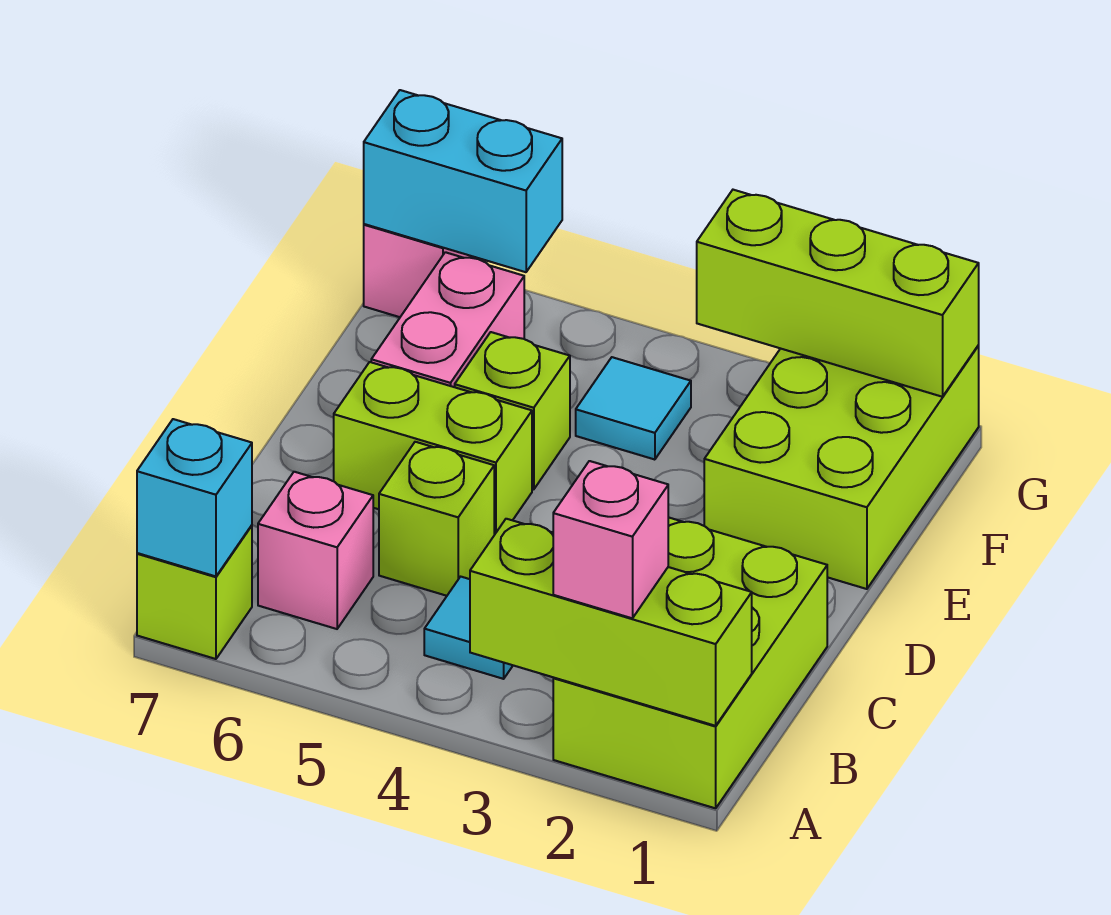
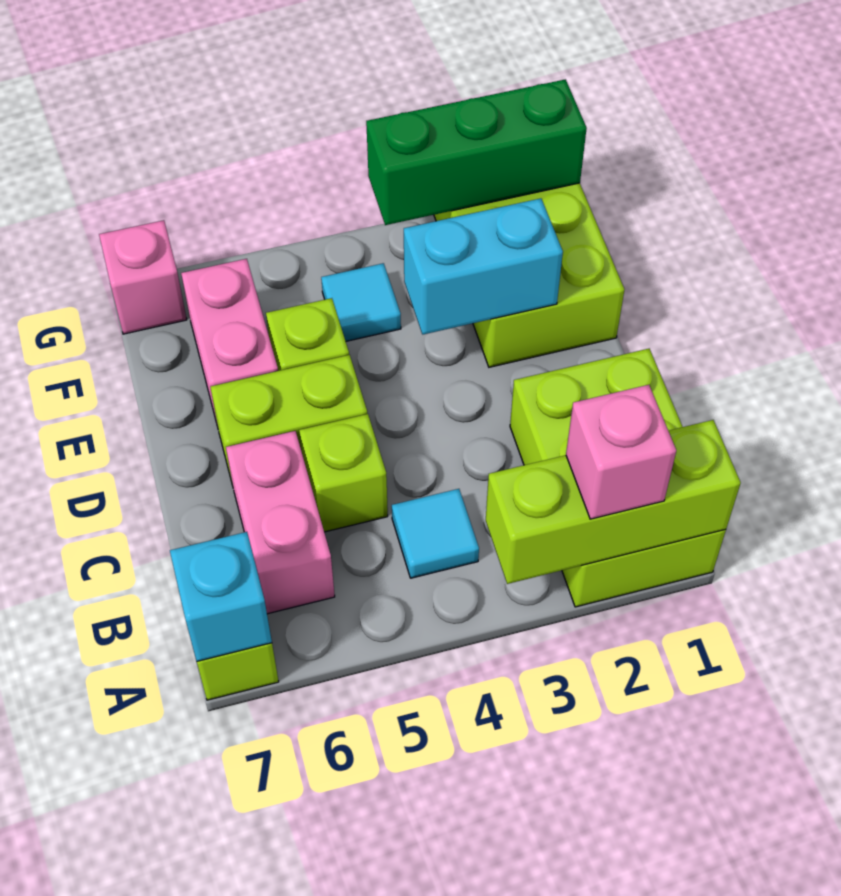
pink brick B6 level 1 -> pink brick B6:C6 level 1
lime brick G1:G3 level 2 -> green brick G1:G3 level 2
cyan brick G6:G7 level 2 -> cyan brick E2:E3 level 2

